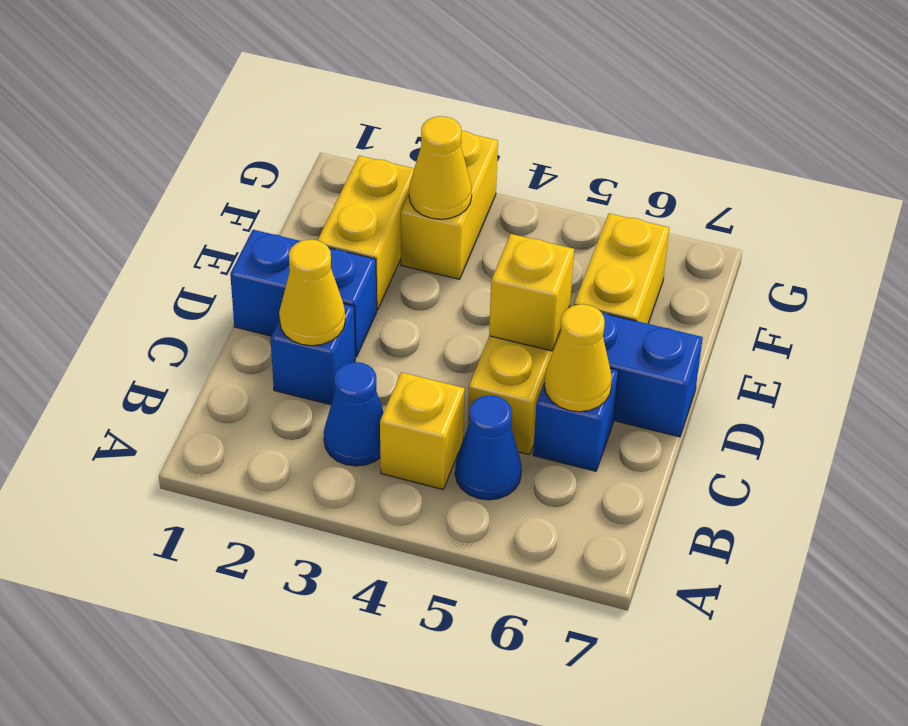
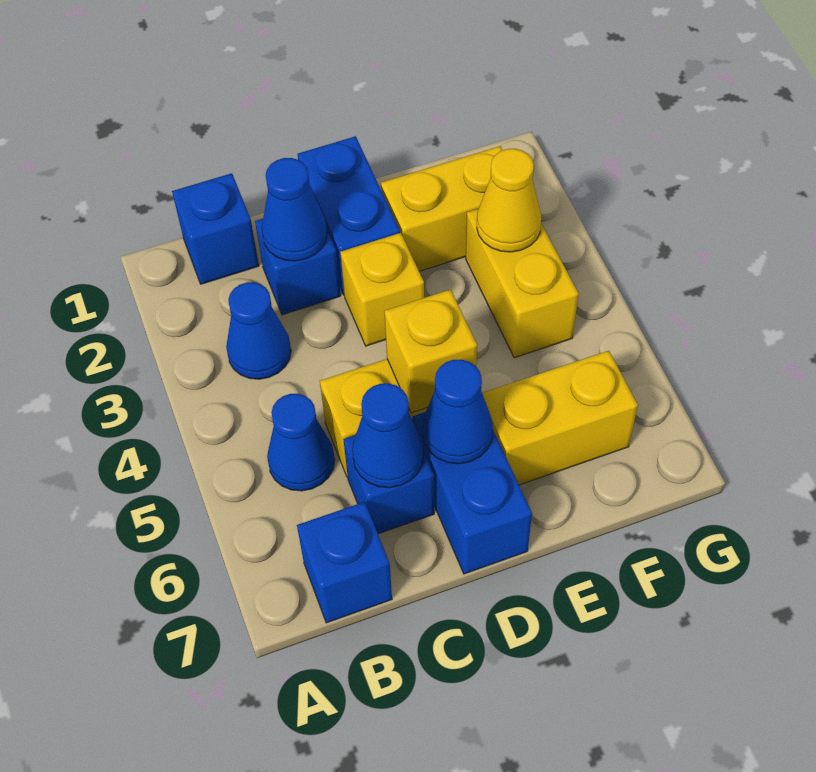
none -> blue brick B1 level 1
yellow brick B4 level 1 -> yellow brick D3 level 1
none -> blue brick B7 level 1
yellow cone C2 level 2 -> blue cone C2 level 2
yellow cone C6 level 2 -> blue cone C6 level 2
none -> blue cone D6 level 2
yellow brick F3:G3 level 1 -> yellow brick F3:F4 level 1

